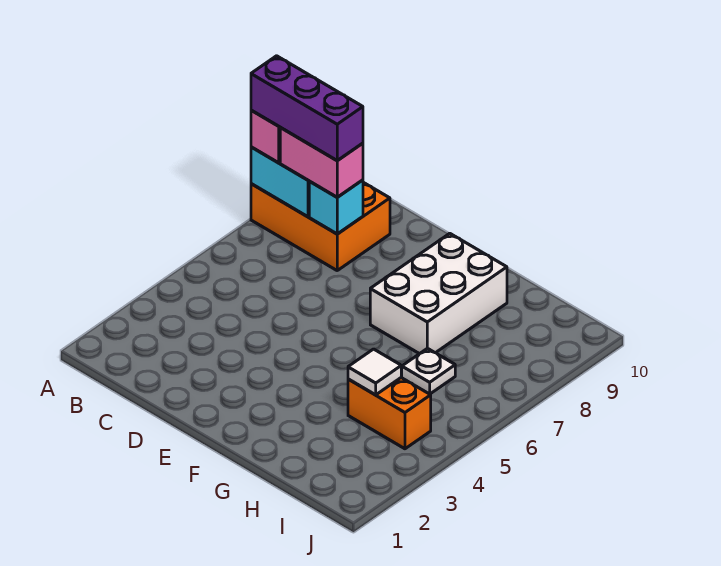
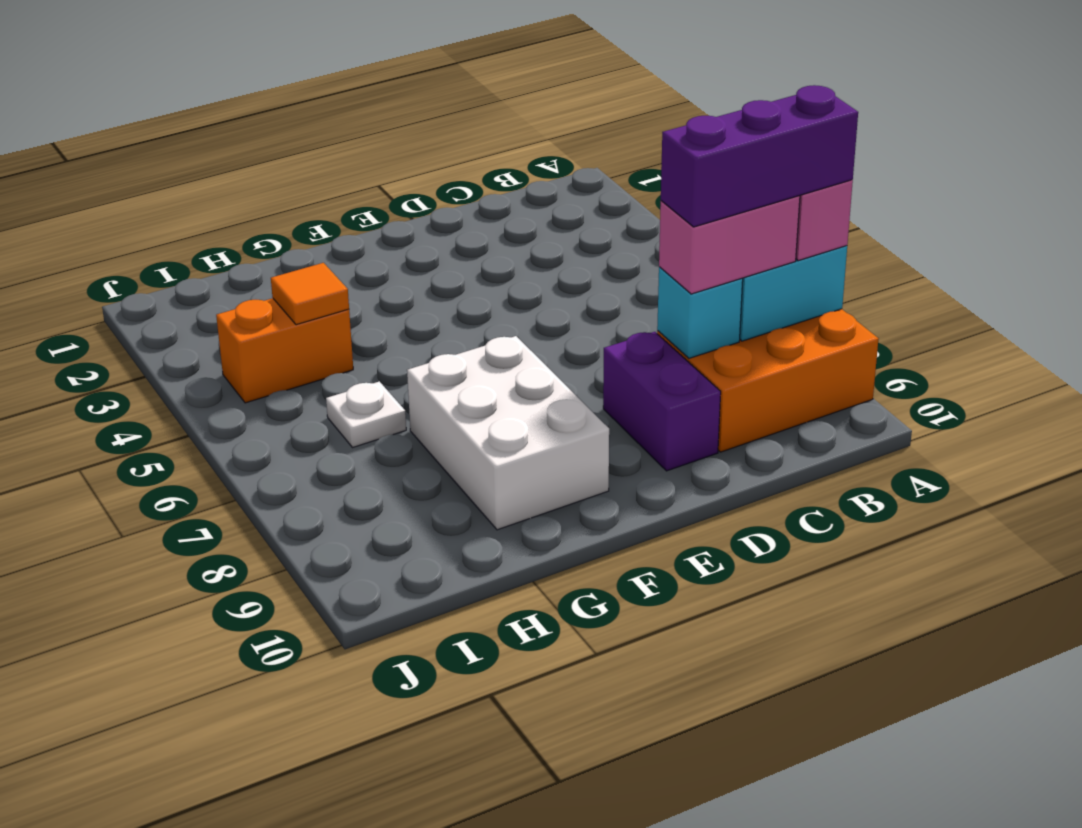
none -> purple brick D8:D9 level 1
white tile H4 level 2 -> orange tile H4 level 2

